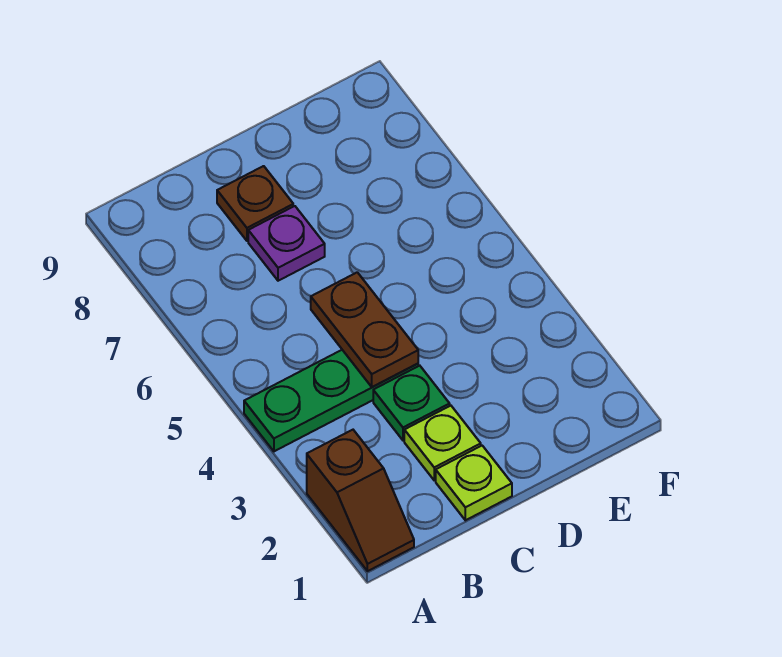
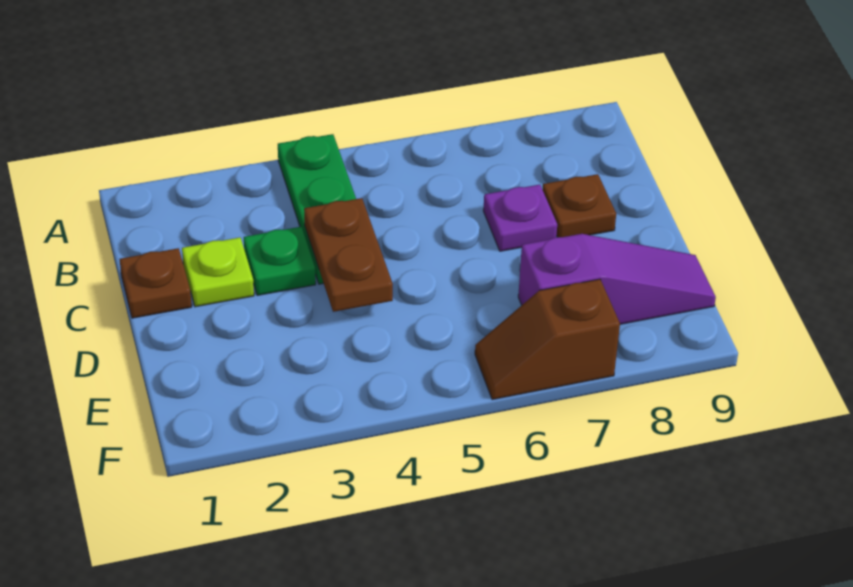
brown slope A1:A2 level 1 top 2 -> brown slope F6:F7 level 1 top 7
lime plate C1 level 1 -> brown plate C1 level 1
brown plate C4:C5 level 2 -> brown plate C4:D4 level 2
none -> purple slope E7:E9 level 1 top 7

